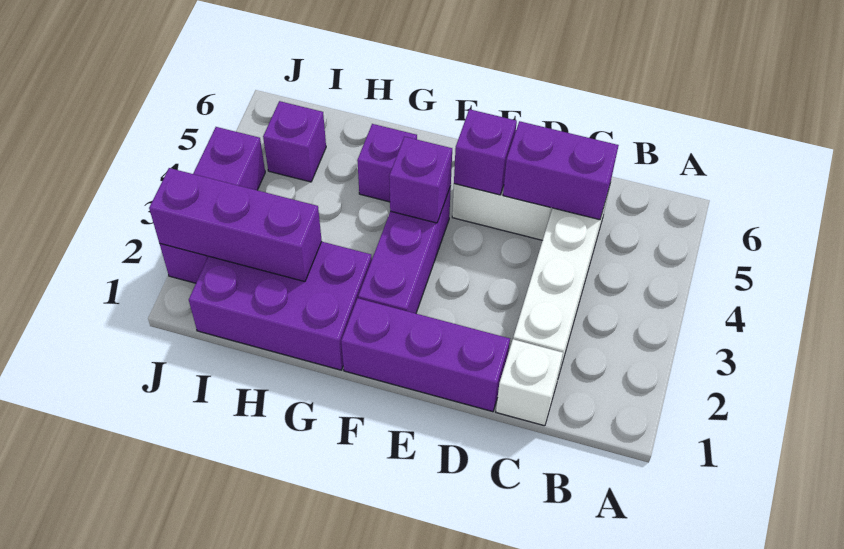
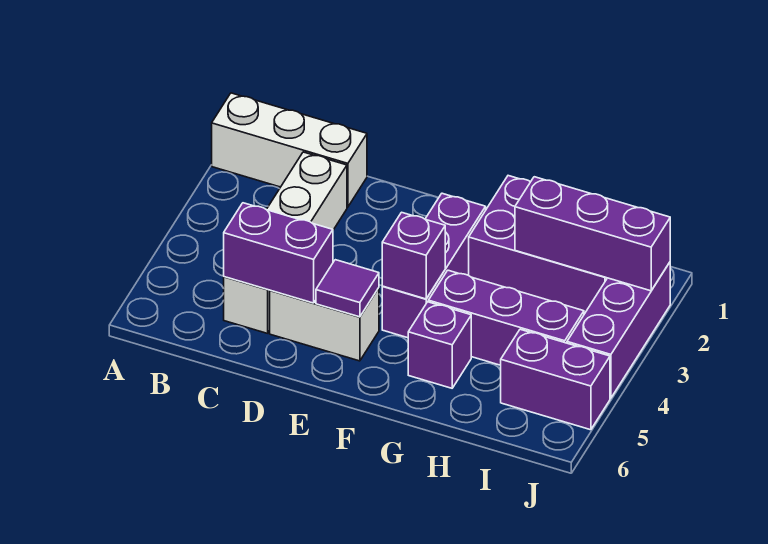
white brick C1 level 1 -> white brick A1:C1 level 1
purple brick D1:F1 level 1 -> purple brick G4:I4 level 1
purple brick E5 level 2 -> purple tile E5 level 2
purple brick I5 level 1 -> purple brick I5:J5 level 1

